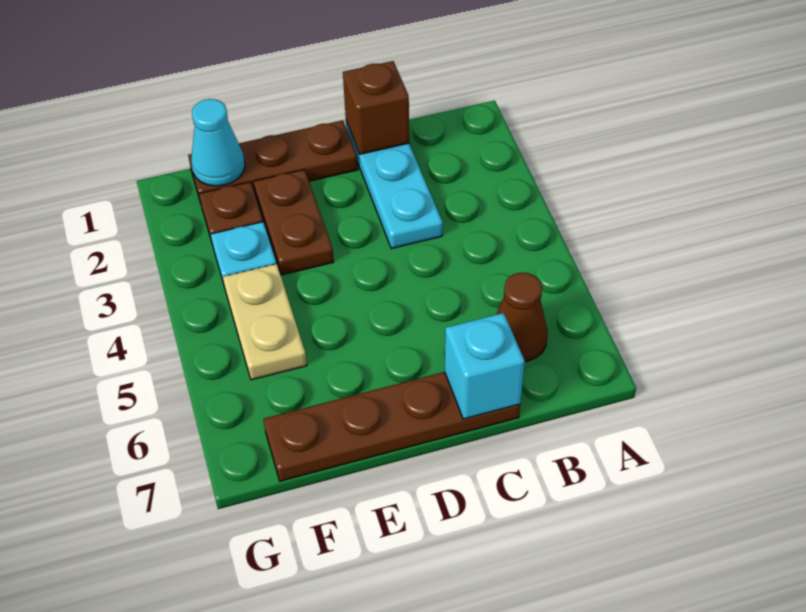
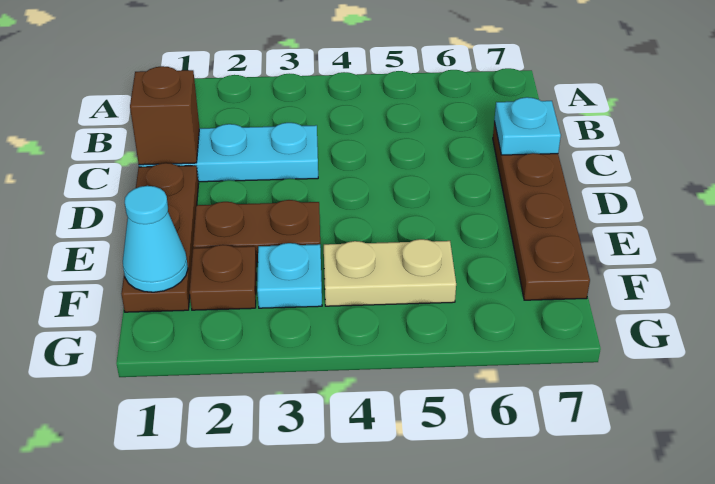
brown cone B6 level 1 -> none
cyan brick C7 level 2 -> cyan plate C7 level 2

